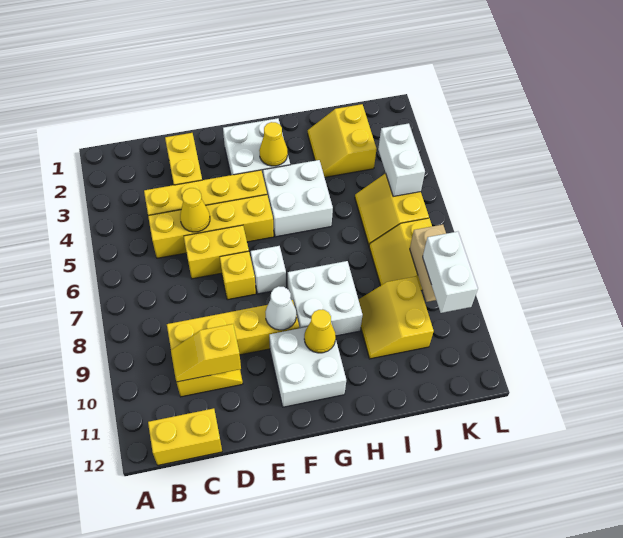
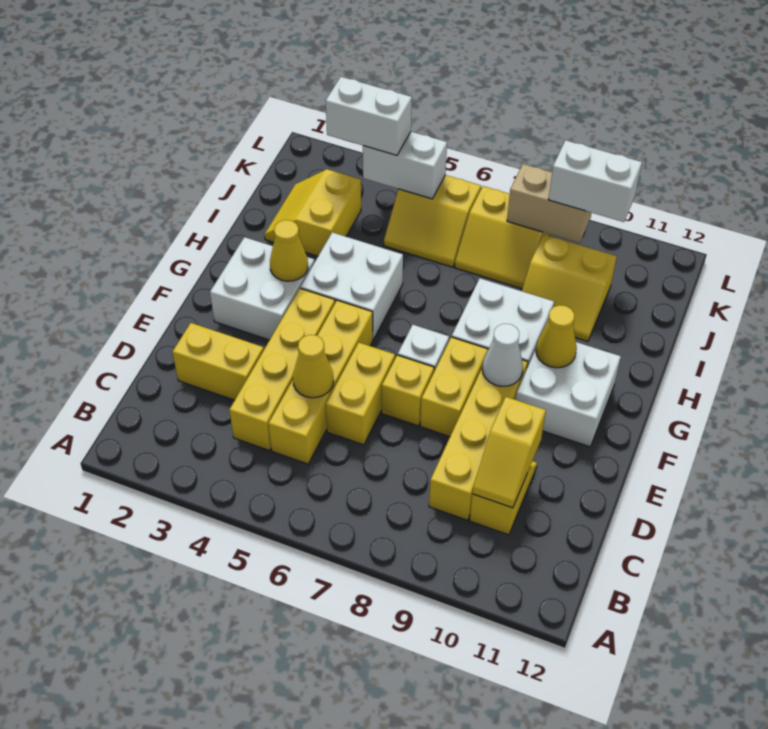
yellow brick B12:C12 level 1 -> yellow brick E8:F8 level 1
yellow slope I2:J3 level 1 top J -> yellow slope I2:J3 level 1 top 3
none -> white brick K3:K4 level 3

